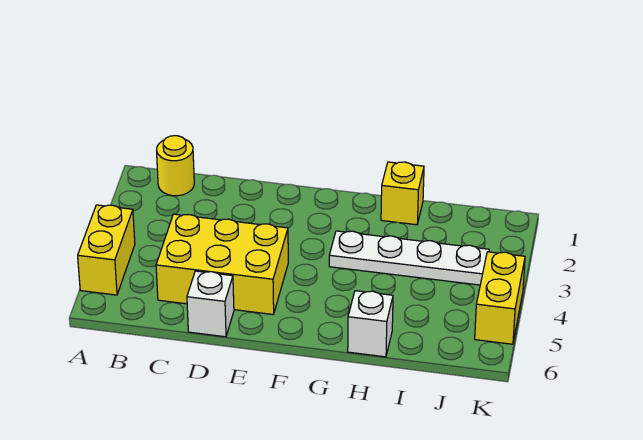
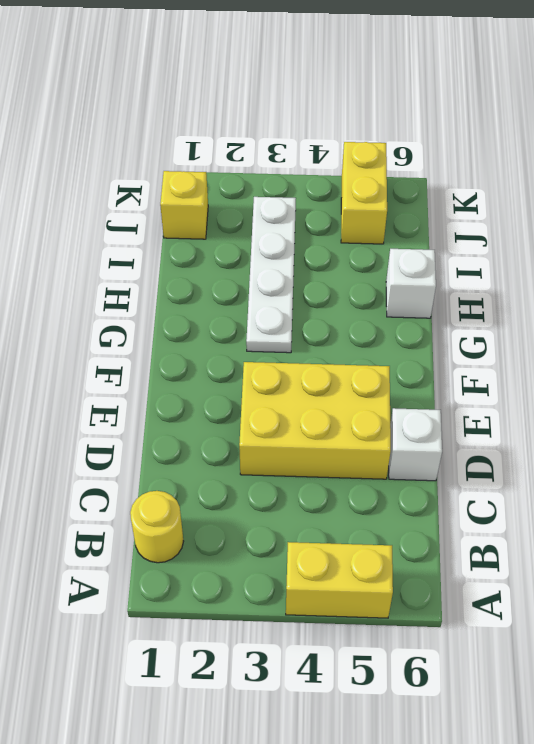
yellow brick C4:E5 level 1 -> yellow brick D3:E5 level 1
yellow brick H1 level 1 -> yellow brick J1 level 1
yellow brick K4:K5 level 1 -> yellow brick J5:K5 level 1

